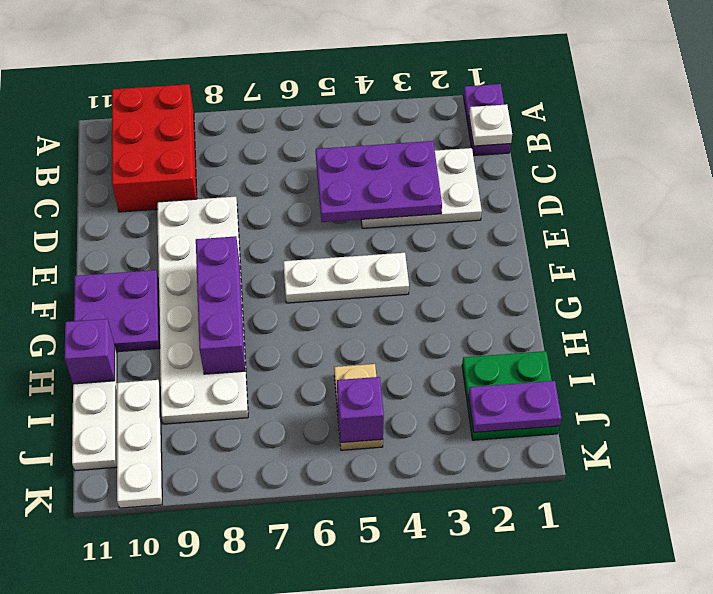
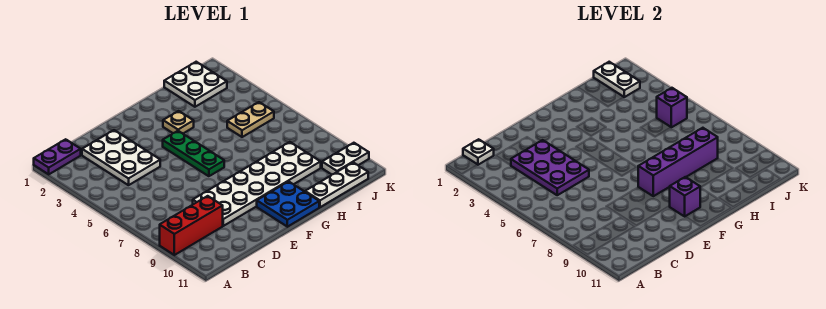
red brick A9:C10 level 1 -> red brick A9:C9 level 1
white plate F4:F6 level 1 -> green plate F4:F6 level 1
purple brick F8:H8 level 2 -> purple brick F8:I8 level 2
purple plate F10:G11 level 1 -> blue plate F10:G11 level 1
none -> tan plate G3 level 1
purple brick H11 level 2 -> purple brick F10 level 2
green plate I1:J2 level 1 -> white plate I1:J2 level 1
white plate I10:K10 level 1 -> white plate J10:K10 level 1
purple plate J1:J2 level 2 -> white plate J1:J2 level 2

